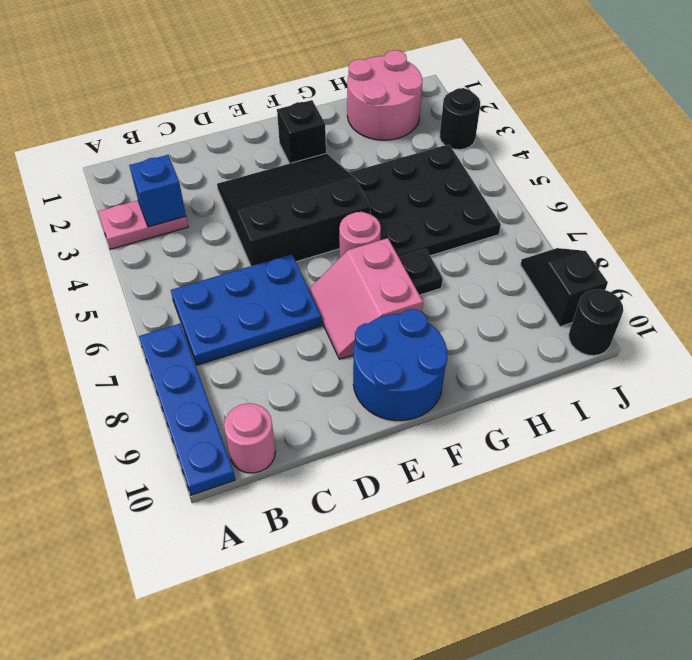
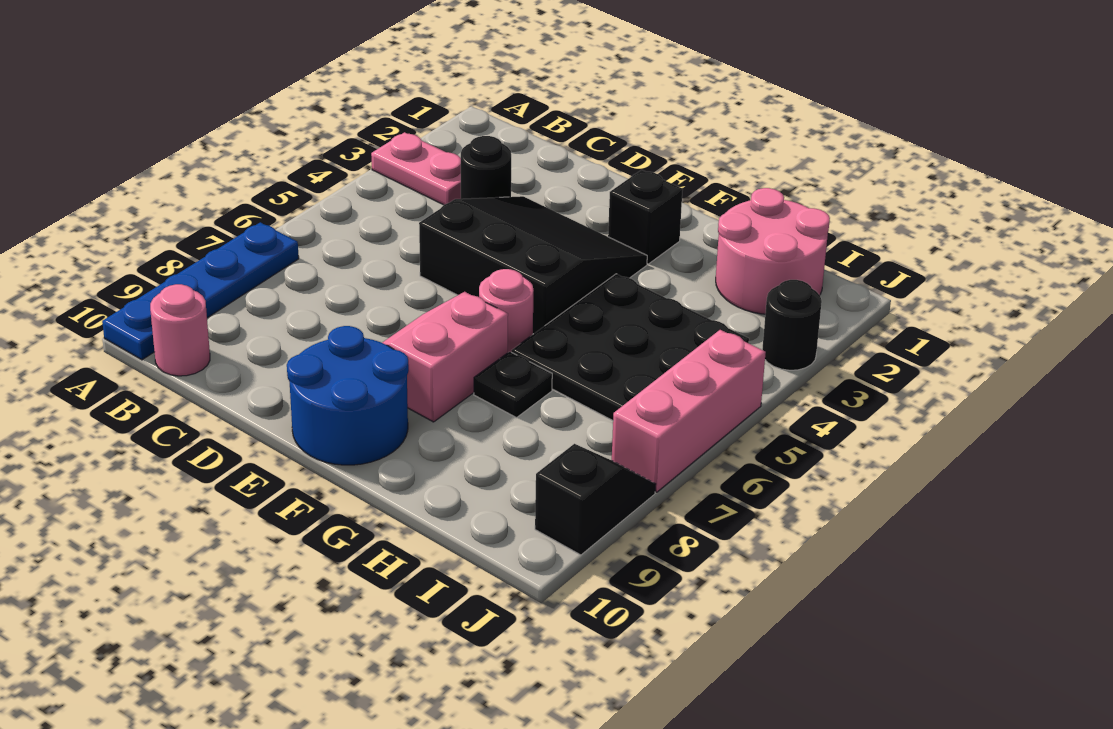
blue brick B3 level 2 -> none
blue plate B6:D7 level 1 -> none
none -> pink brick J5:J7 level 1
black round brick J10 level 1 -> black round brick C3 level 1

